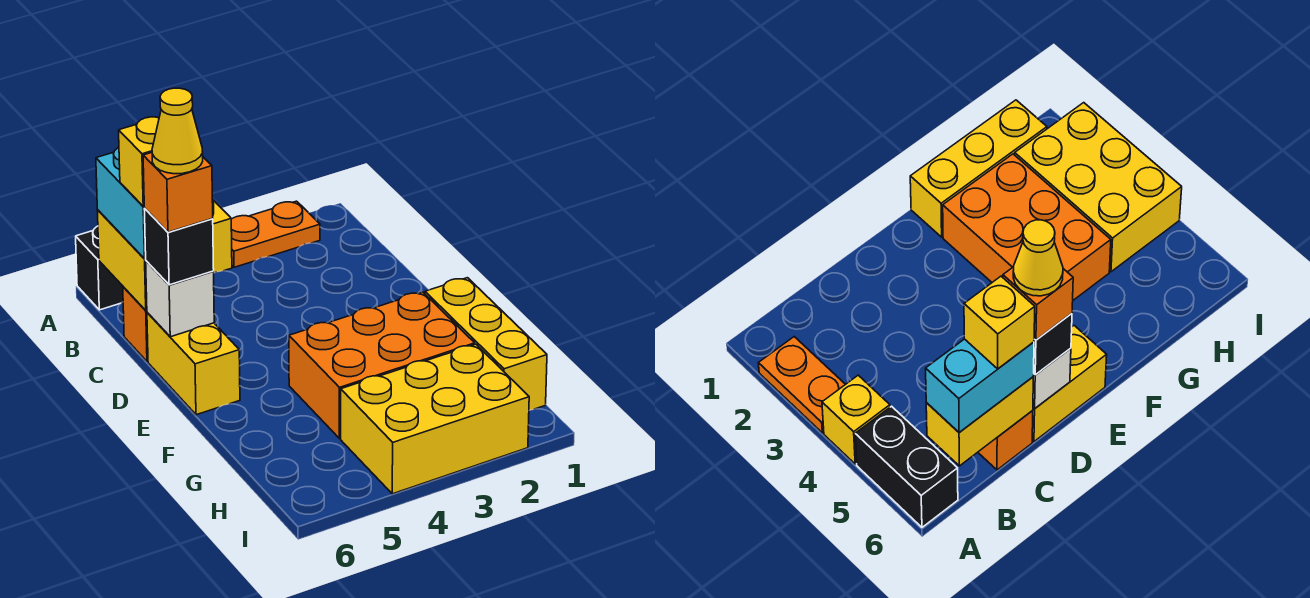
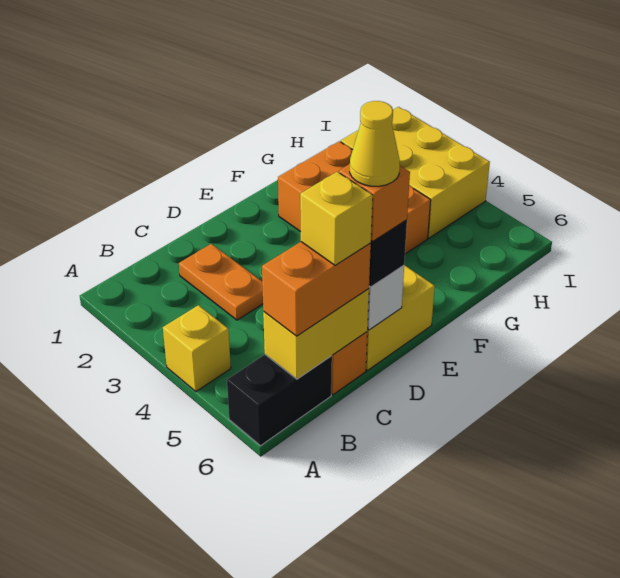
orange plate A2:A3 level 1 -> orange plate C2:C3 level 1
black brick A5:A6 level 1 -> black brick A6:B6 level 1
cyan brick B6:C6 level 3 -> orange brick B6:C6 level 3
yellow brick F1:H1 level 1 -> none

